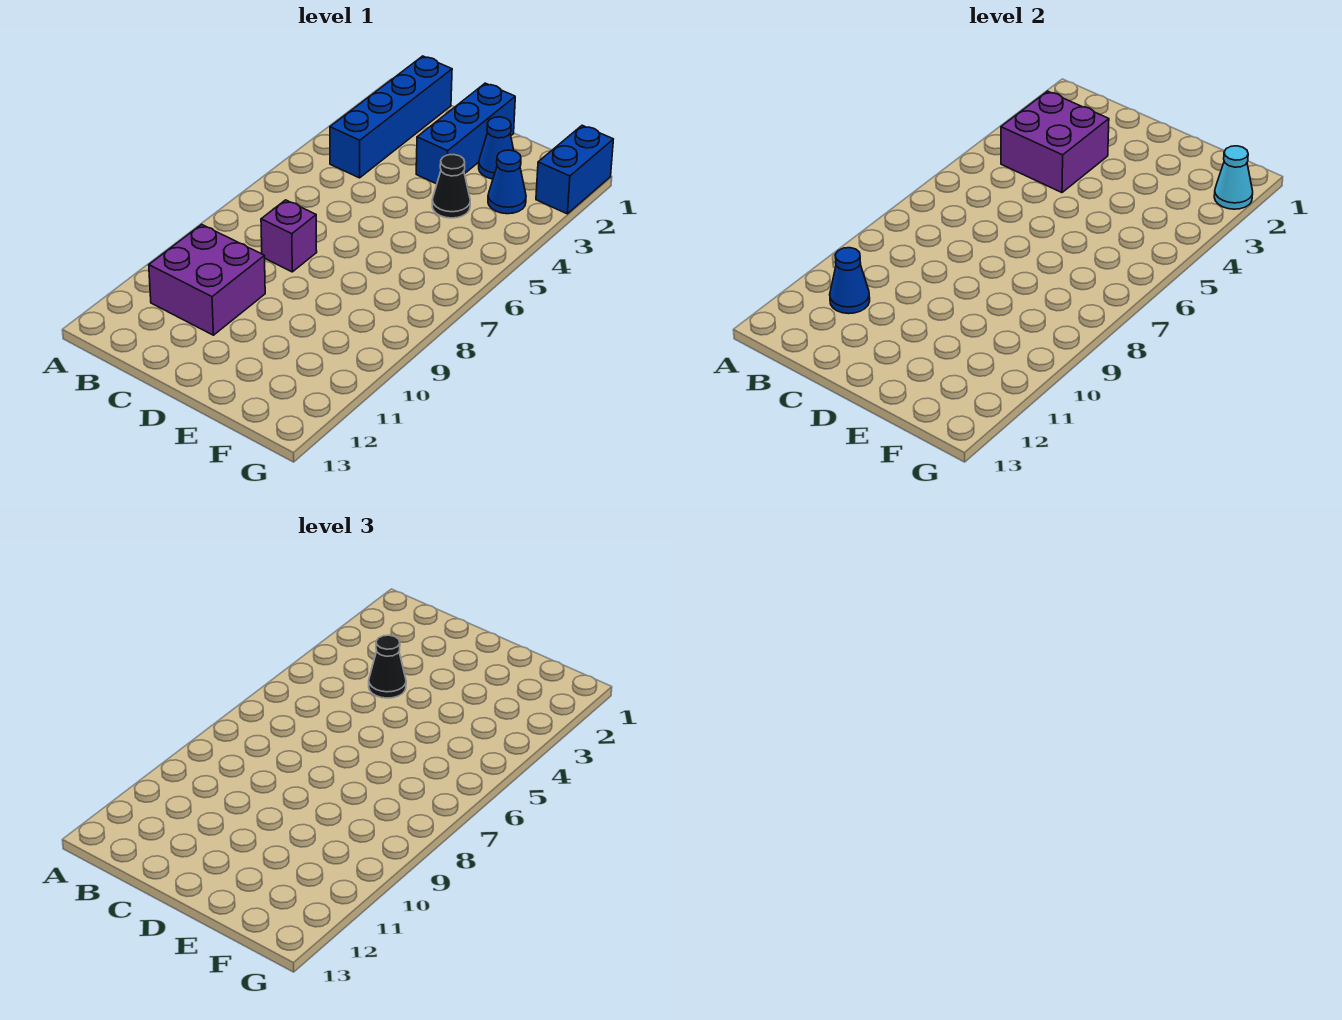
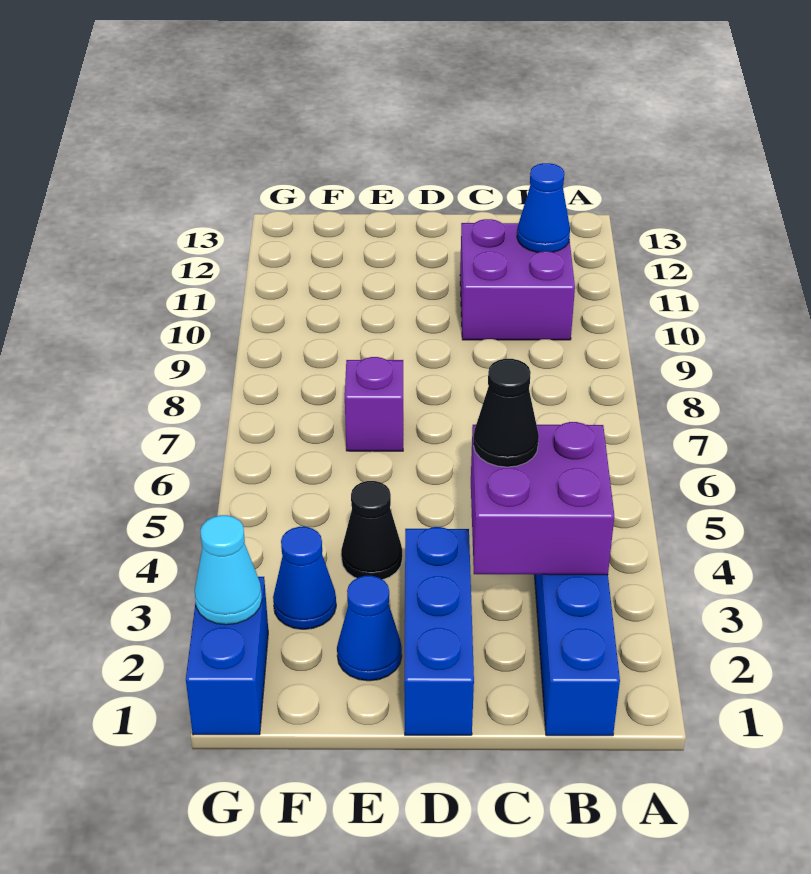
purple brick C8 level 1 -> purple brick E7 level 1

